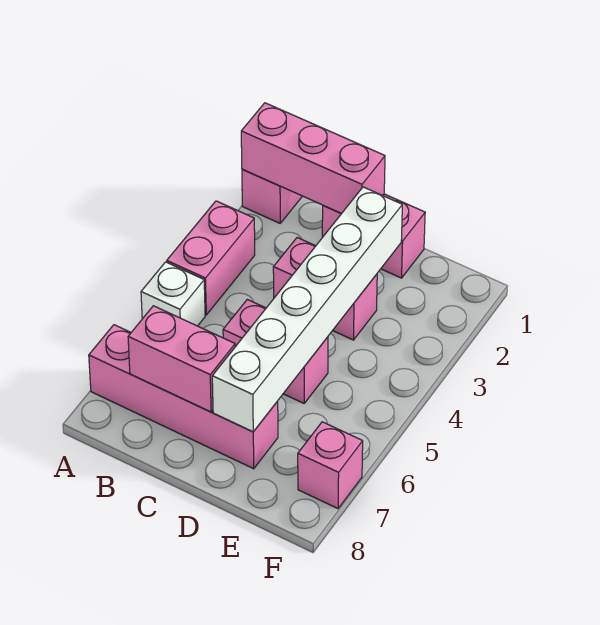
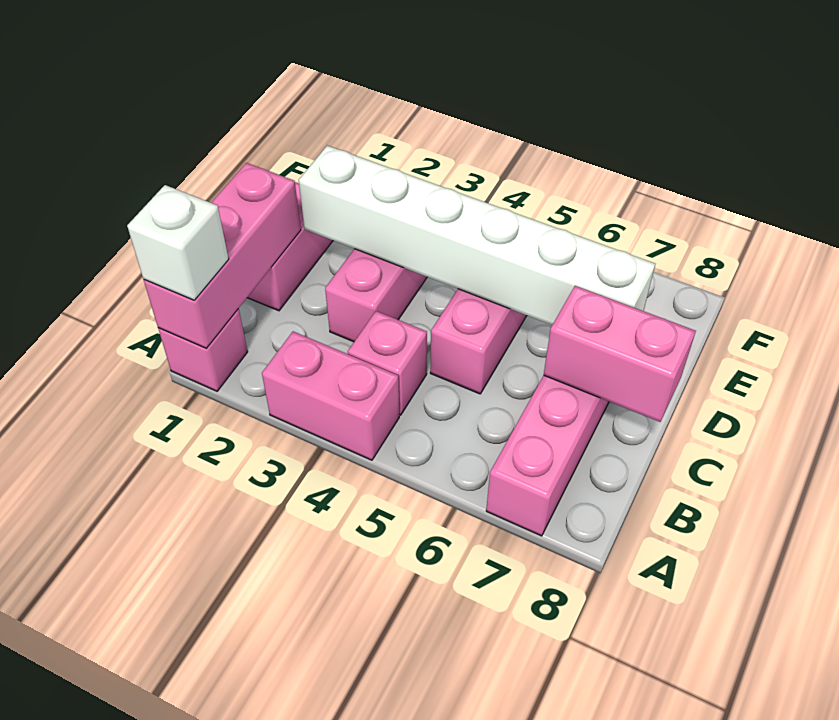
white brick A5 level 1 -> white brick A1 level 3
pink brick B7:C7 level 2 -> pink brick C7:C8 level 2
pink brick F7 level 1 -> pink brick B4 level 1

